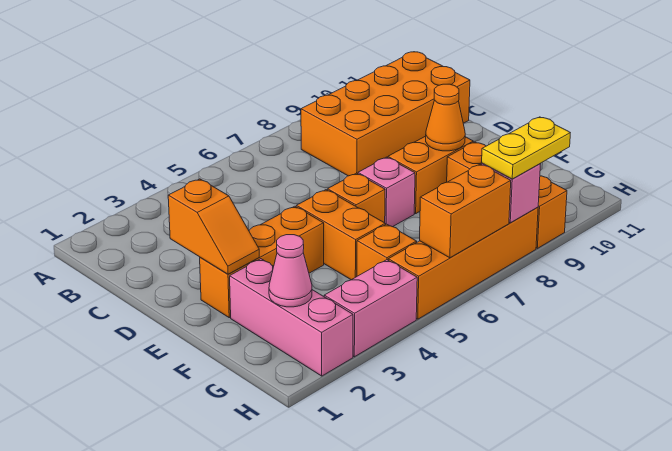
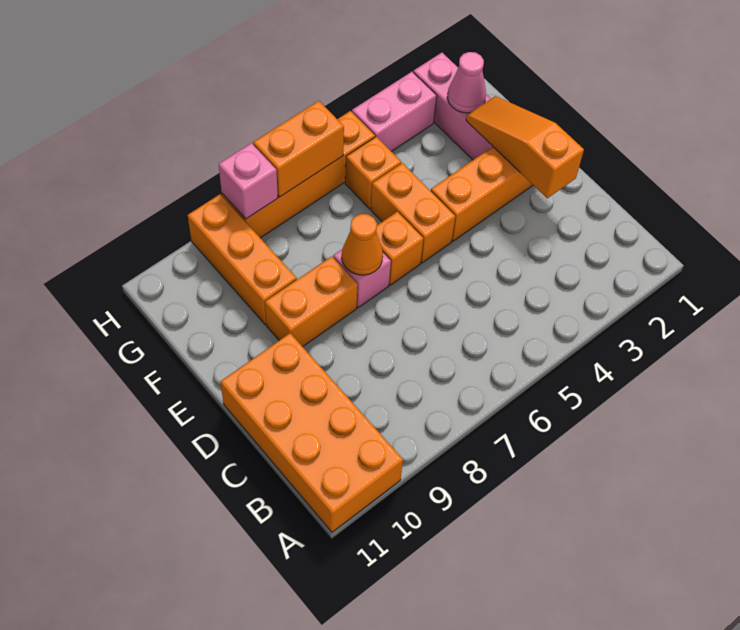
orange brick B8:C11 level 1 -> orange brick A10:D11 level 1
orange slope D2:E2 level 2 top D -> orange slope D2:F2 level 2 top D
orange cone E9 level 2 -> orange cone E7 level 2
yellow plate H8:H9 level 3 -> none

